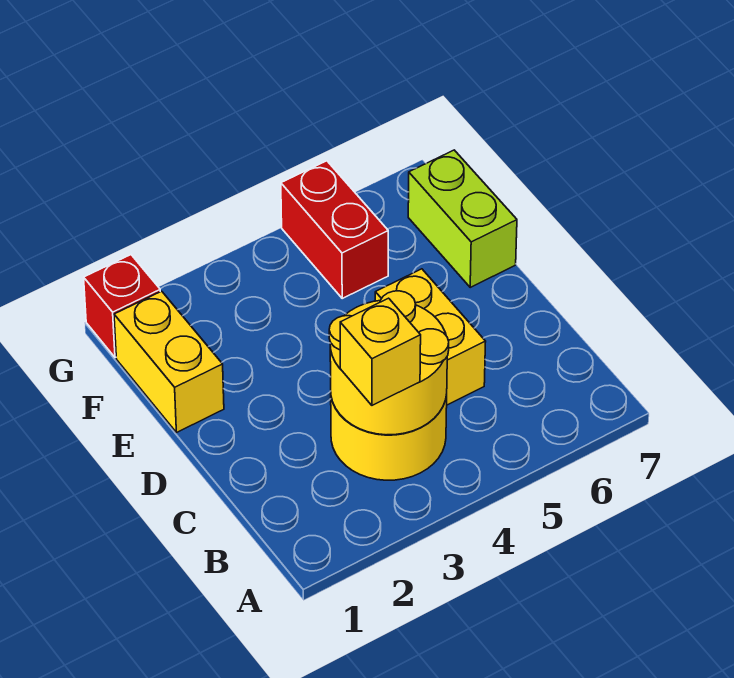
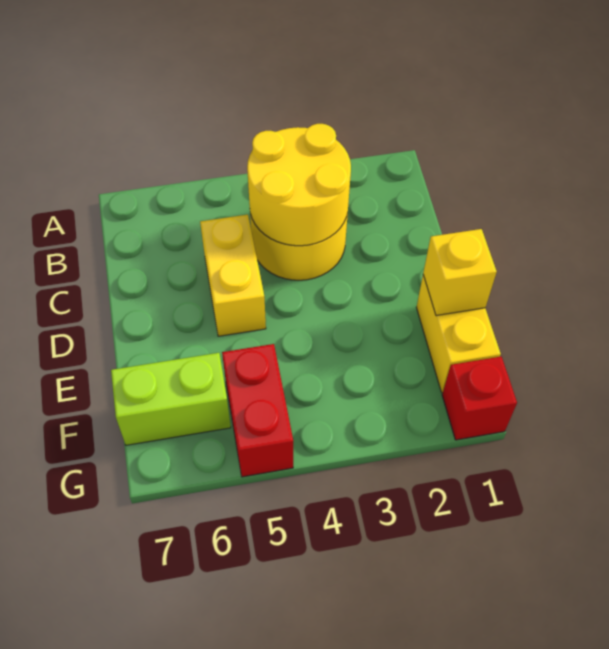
yellow brick B3 level 3 -> yellow brick E1 level 2
lime brick E7:F7 level 1 -> lime brick F6:F7 level 1

